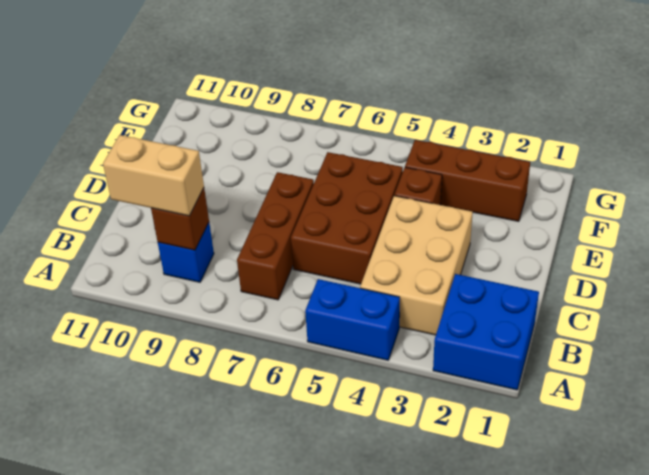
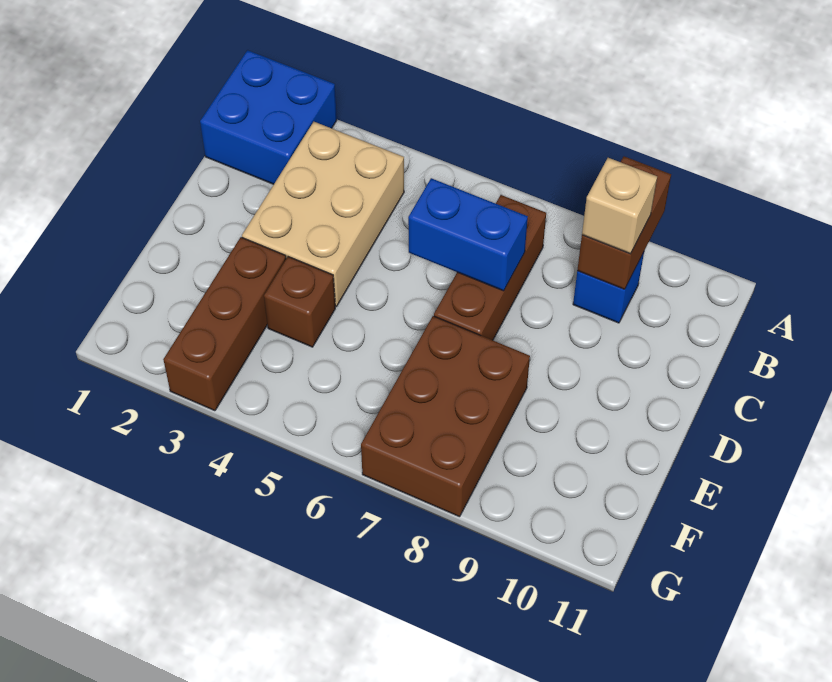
blue brick A4:A5 level 1 -> blue brick C6:C7 level 2
brown brick B9 level 2 -> brown brick A9:B9 level 2
tan brick B9:B10 level 3 -> tan brick B9 level 3
brown brick C5:E6 level 1 -> brown brick E7:G8 level 1
brown brick F2:F4 level 1 -> brown brick E3:G3 level 1

